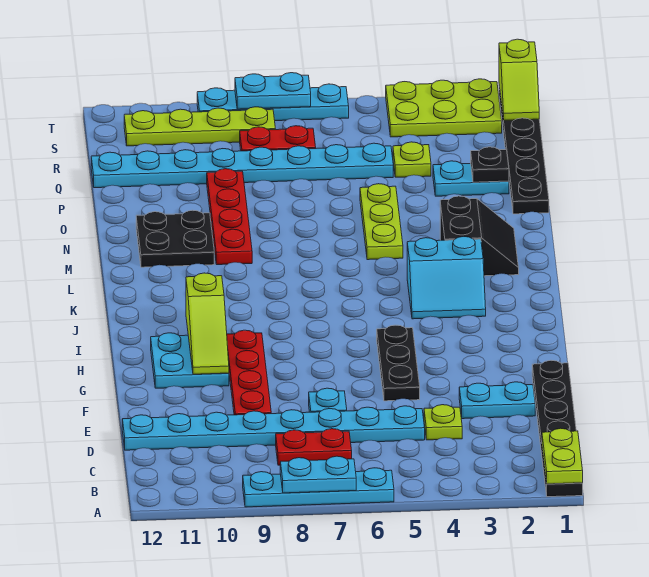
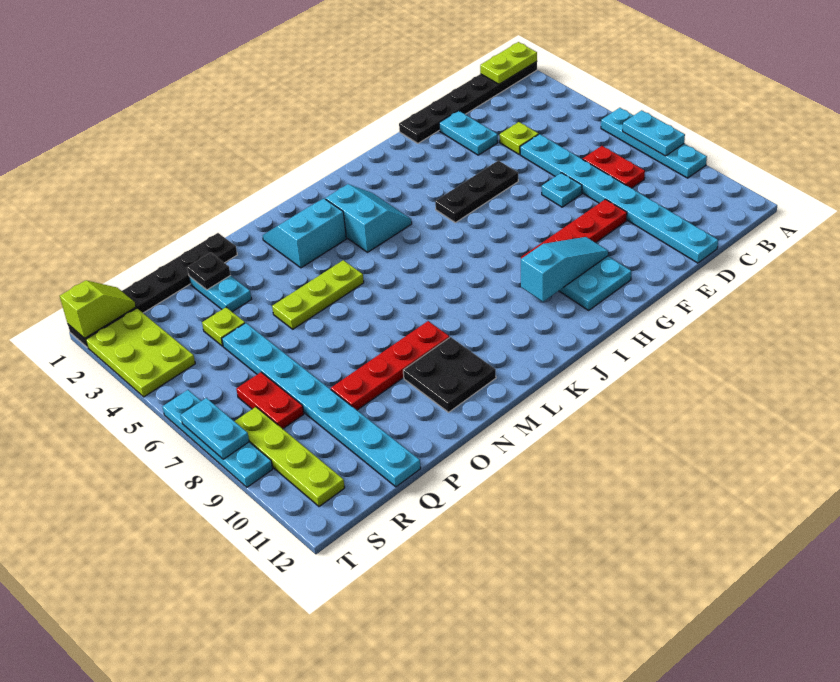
lime slope G10:I10 level 2 top I -> cyan slope G10:I10 level 2 top I
black slope L2:M3 level 1 top 3 -> cyan slope L2:M3 level 1 top 3

